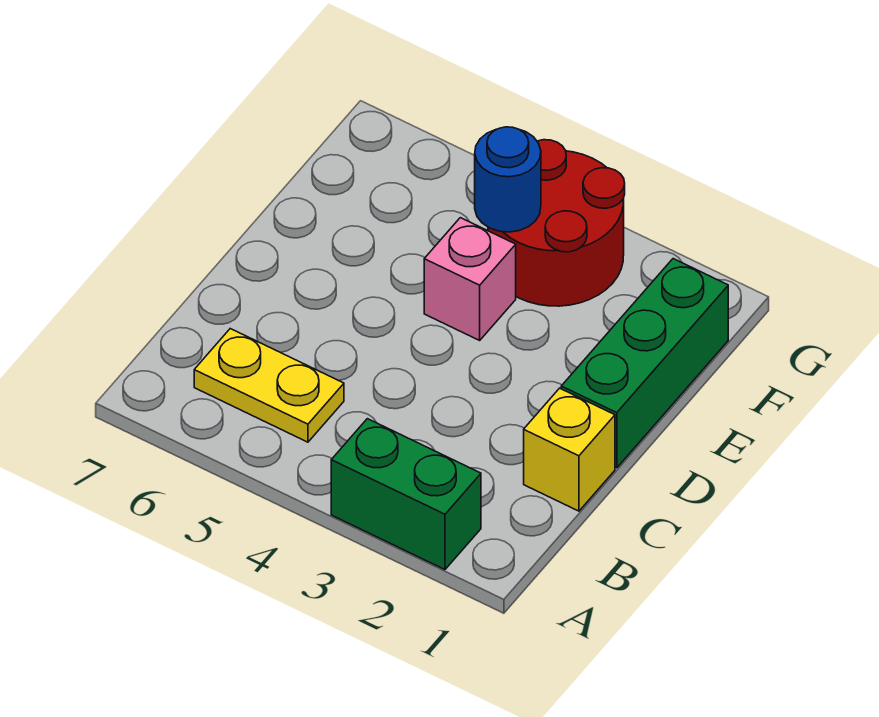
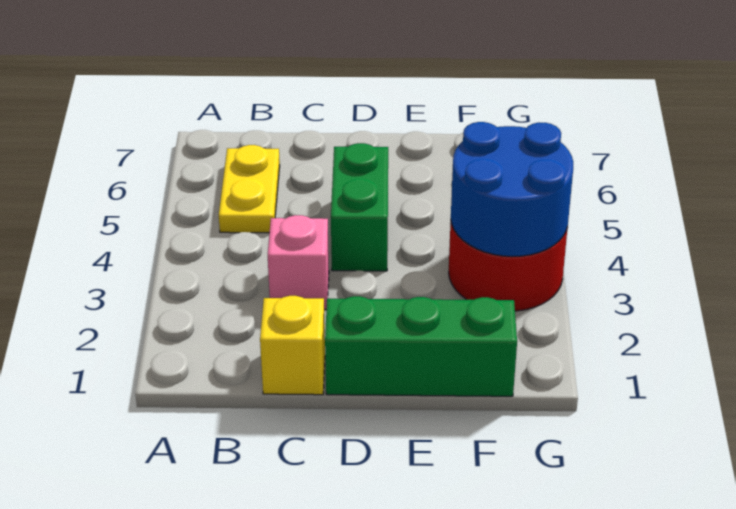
green brick A2:A3 level 1 -> green brick D4:D5 level 1
pink brick E4 level 1 -> pink brick C3 level 1
blue round brick F4 level 2 -> blue round brick F3:G4 level 2

